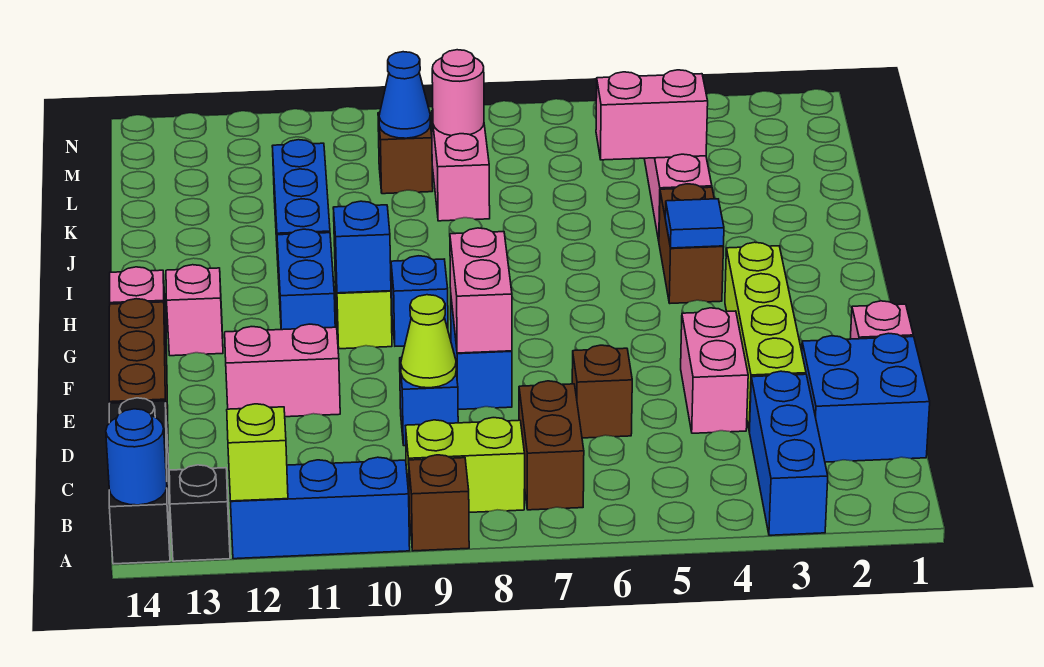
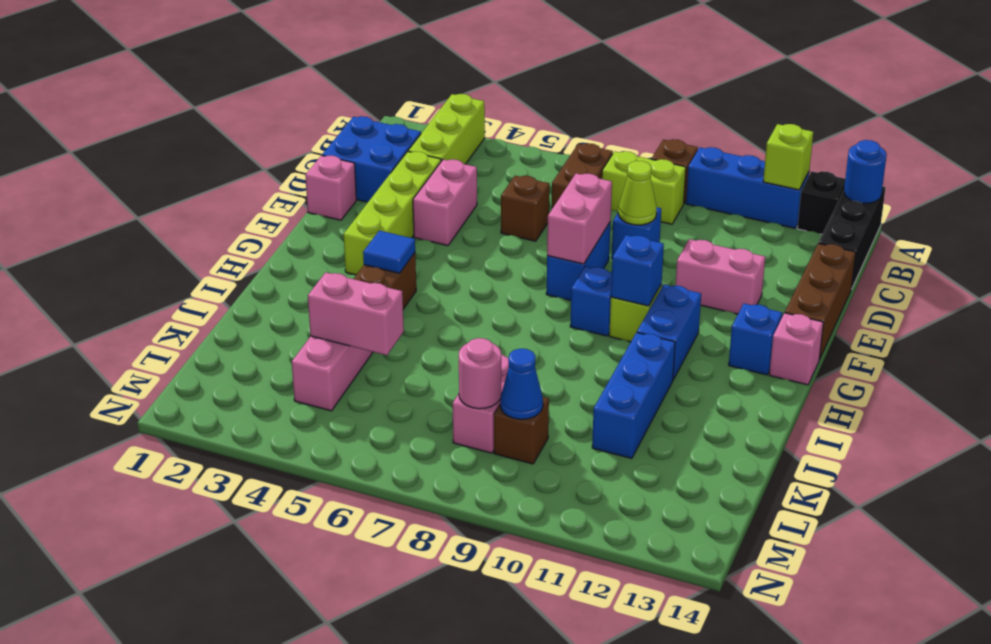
blue brick A3:C3 level 1 -> lime brick A3:C3 level 1
pink brick G13 level 1 -> blue brick G13 level 1

